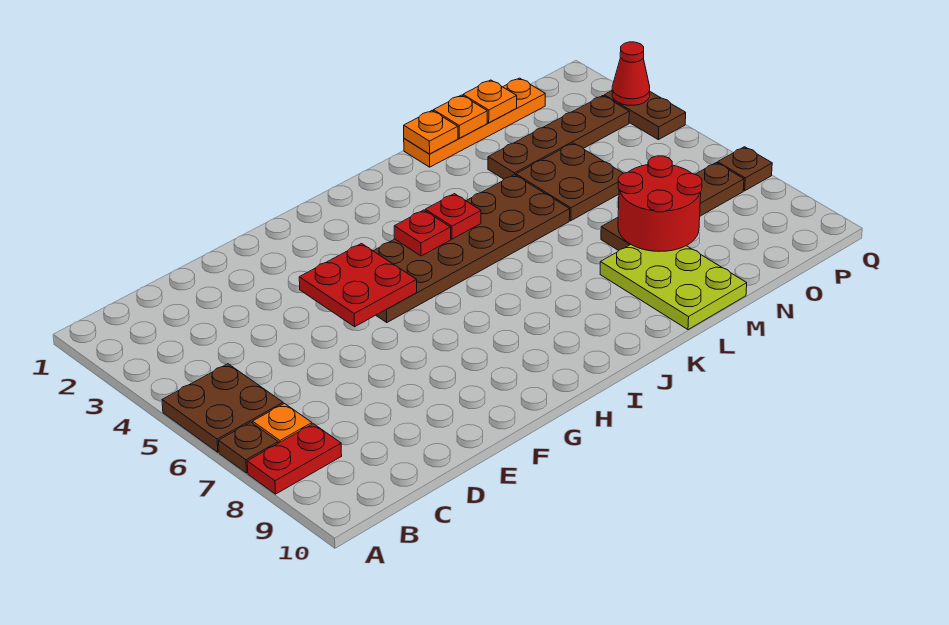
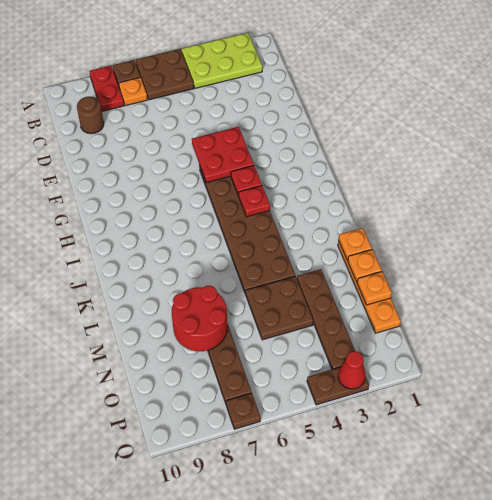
none -> brown round brick C9 level 1
red plate J4 level 2 -> red plate H4 level 2
lime plate L8:M10 level 1 -> lime plate A2:B4 level 1

